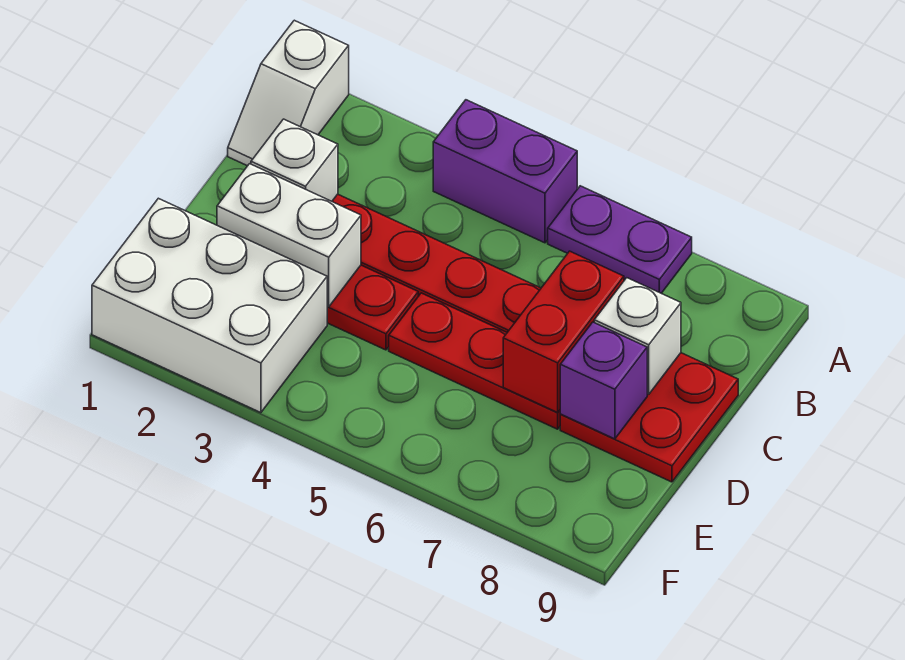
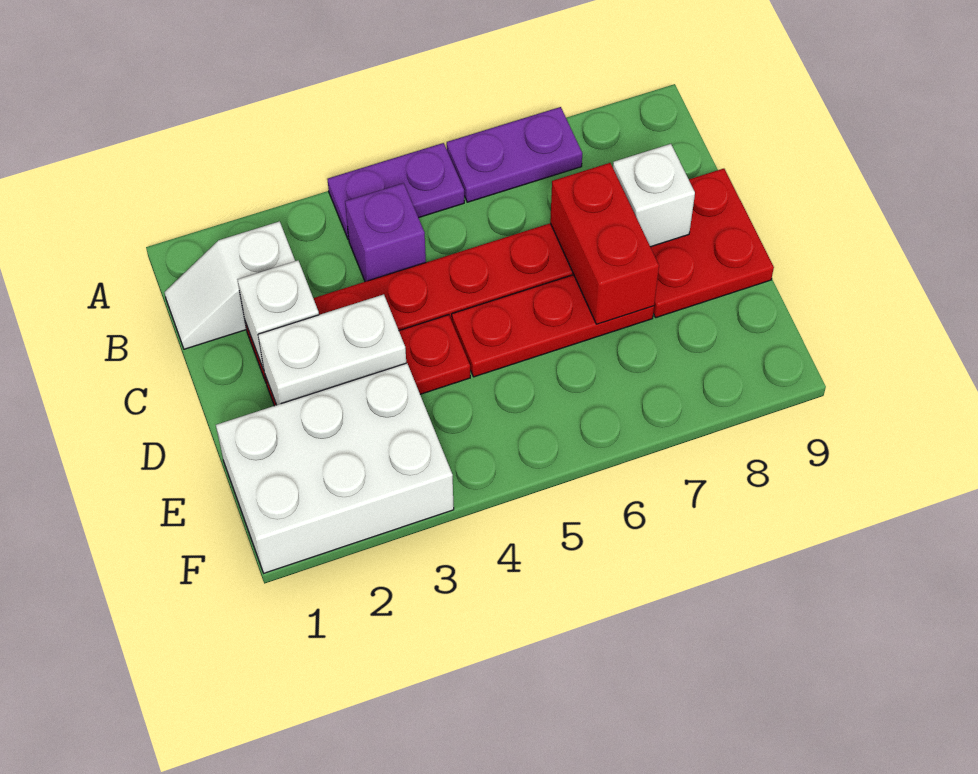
white slope A1:B1 level 1 top A -> white slope B1:B2 level 1 top 2
purple brick A4:A5 level 1 -> purple plate A4:A5 level 1
purple brick D8 level 2 -> purple brick B4 level 1

